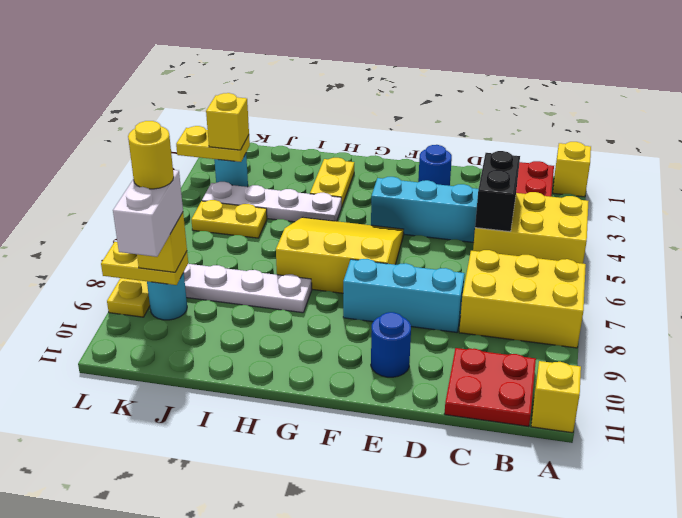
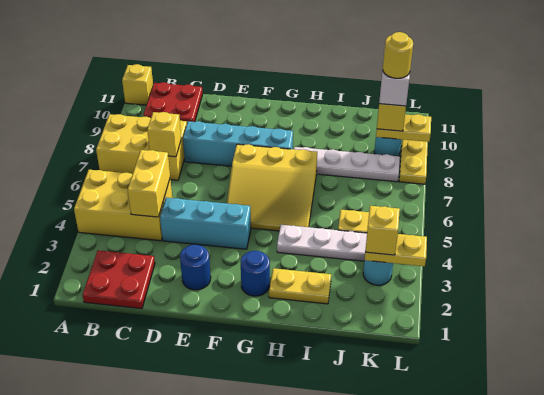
yellow brick A1 level 1 -> yellow brick C7 level 2
black brick C4:C5 level 2 -> yellow brick C4:C5 level 2
cyan brick D8:F8 level 1 -> cyan brick D8:G8 level 1
blue round brick E10 level 1 -> blue round brick G2 level 1
yellow plate H2:H3 level 1 -> yellow plate H2:I2 level 1

